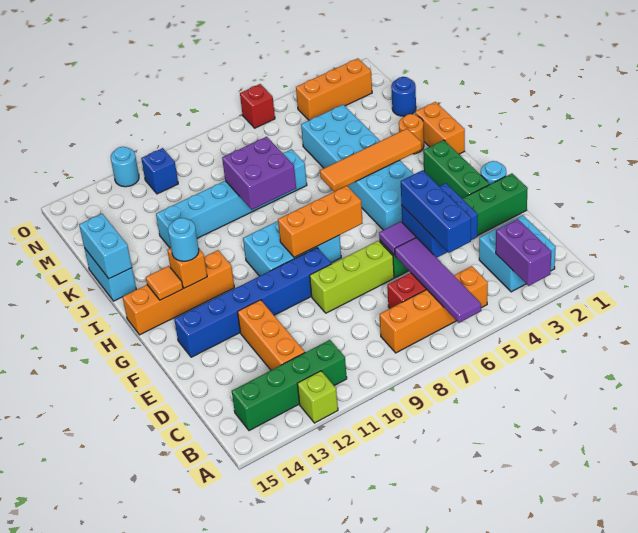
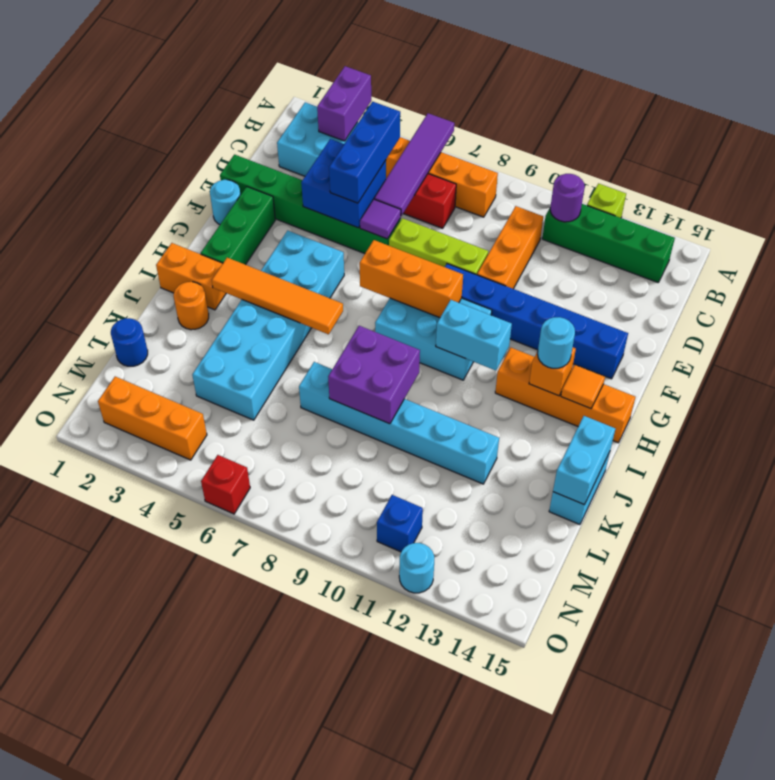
none -> purple round brick B11 level 2
orange brick C12:E12 level 1 -> orange brick C10:E10 level 1
none -> cyan brick H10:H11 level 2
orange brick I1:J1 level 1 -> orange brick I1:I2 level 1

